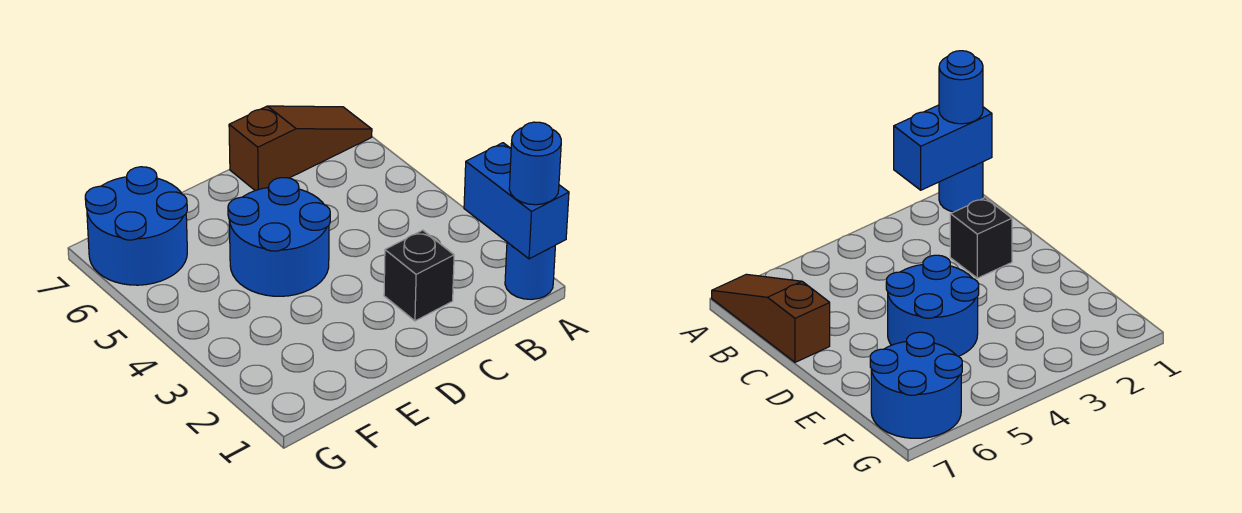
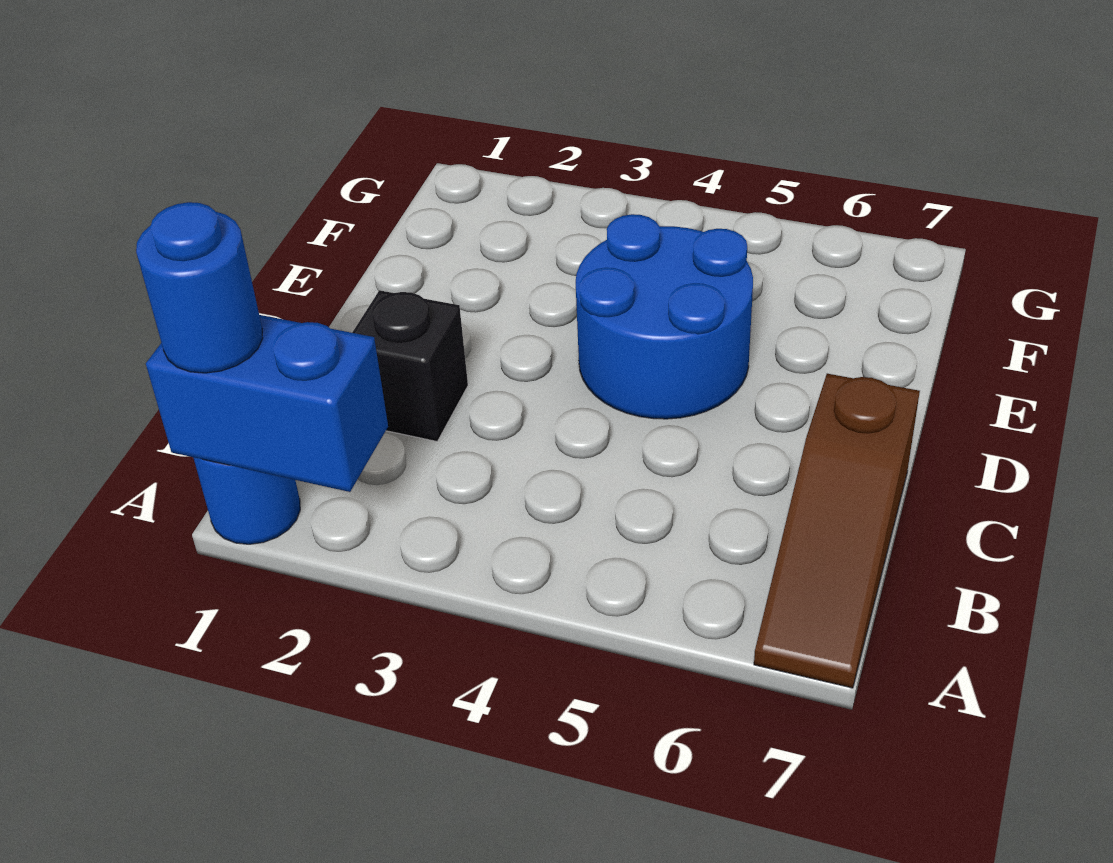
blue round brick F6:G7 level 1 -> none

